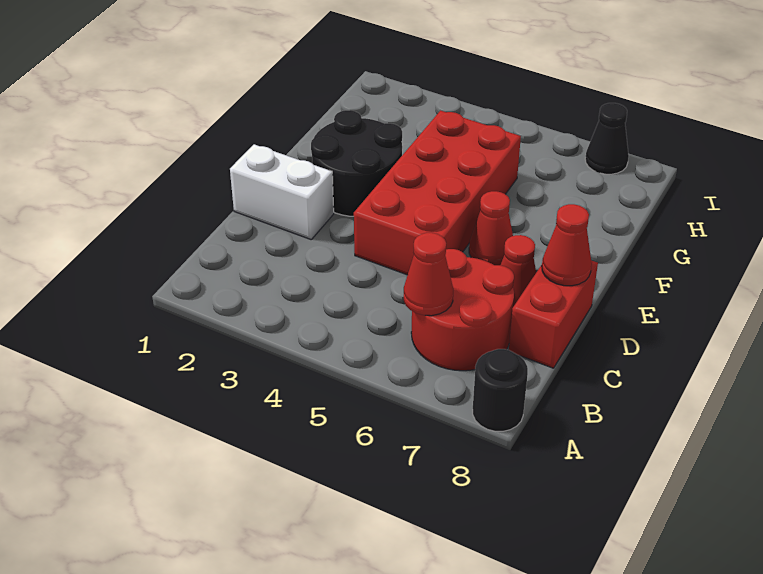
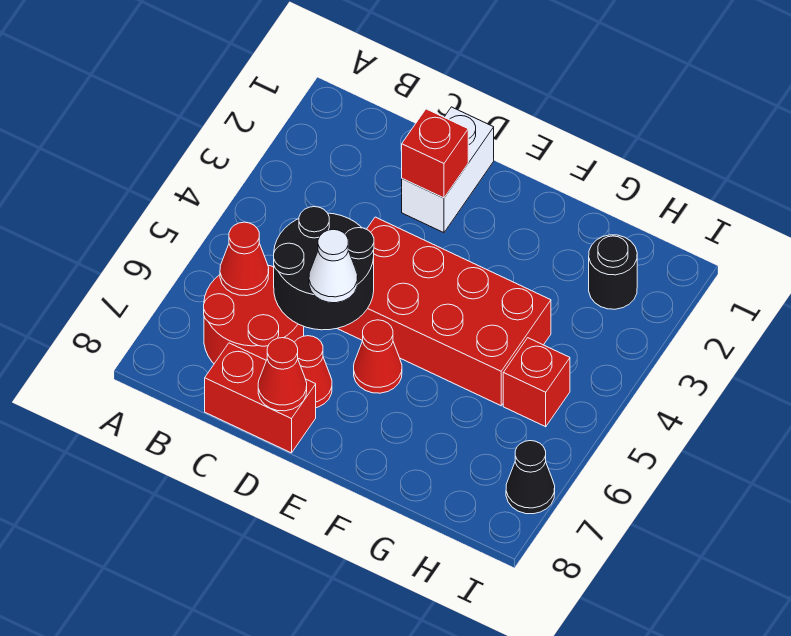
black round brick A8 level 1 -> black round brick H2 level 1
none -> red brick D2 level 2
none -> white cone D6 level 3
black round brick E2:F3 level 1 -> black round brick C5:D6 level 2
none -> red brick H5 level 1

